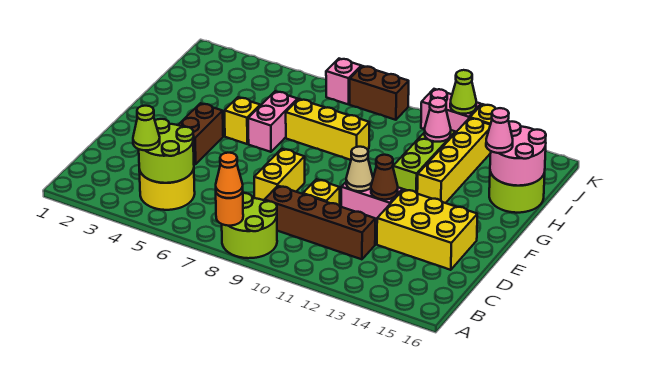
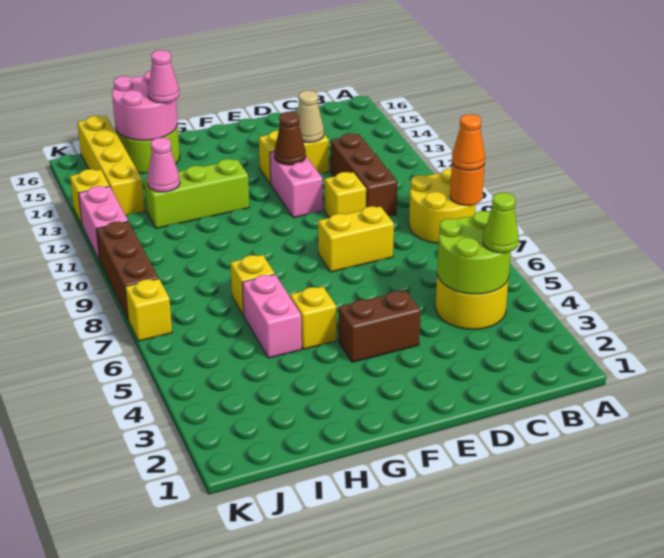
lime round brick A8:B9 level 1 -> yellow round brick A8:B9 level 1
brown brick C9:C12 level 1 -> brown brick C10:C12 level 1
yellow brick D13:E15 level 1 -> yellow brick D13:E13 level 1
tan cone E11 level 2 -> tan cone D13 level 2
pink brick G6:H6 level 1 -> pink brick H5:H6 level 1
yellow brick G13:J13 level 1 -> yellow brick J13:J16 level 1
yellow brick H7:H9 level 1 -> yellow brick H7 level 1
pink brick K7 level 1 -> yellow brick K7 level 1
brown brick K8:K9 level 1 -> brown brick K8:K10 level 1
lime cone K12 level 2 -> none

